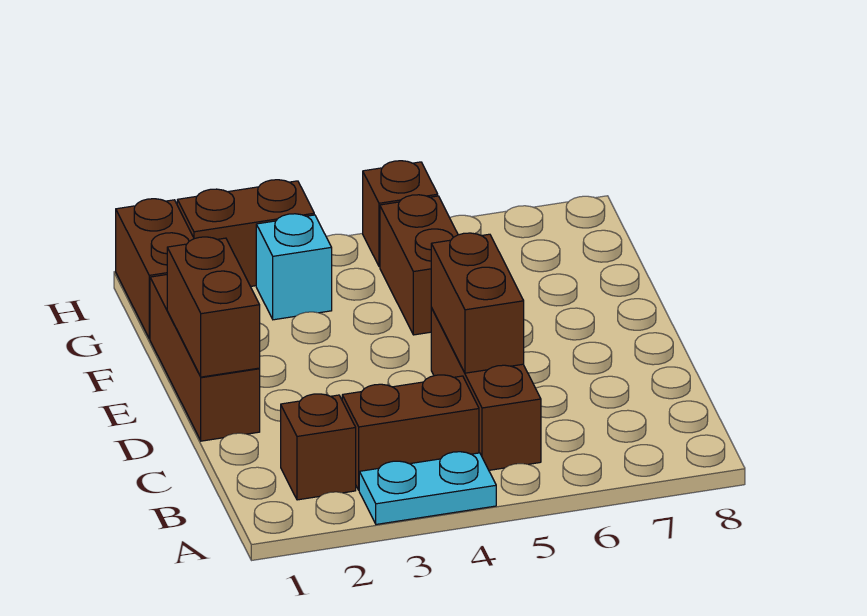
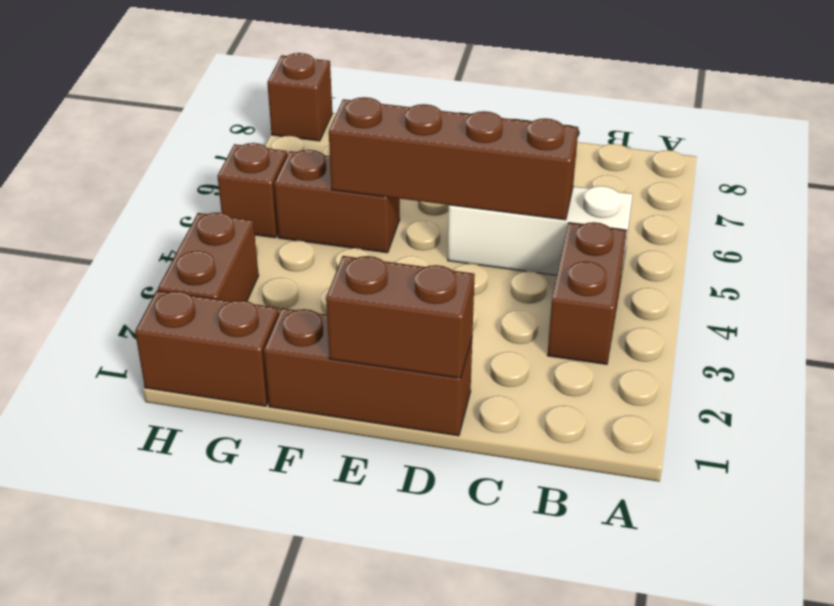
cyan plate A3:A4 level 1 -> none
brown brick B2 level 1 -> brown brick H8 level 1
brown brick B5:D5 level 1 -> white brick B5:D5 level 1
brown brick C5:D5 level 2 -> brown brick C5:F5 level 2
cyan brick G3 level 1 -> none

